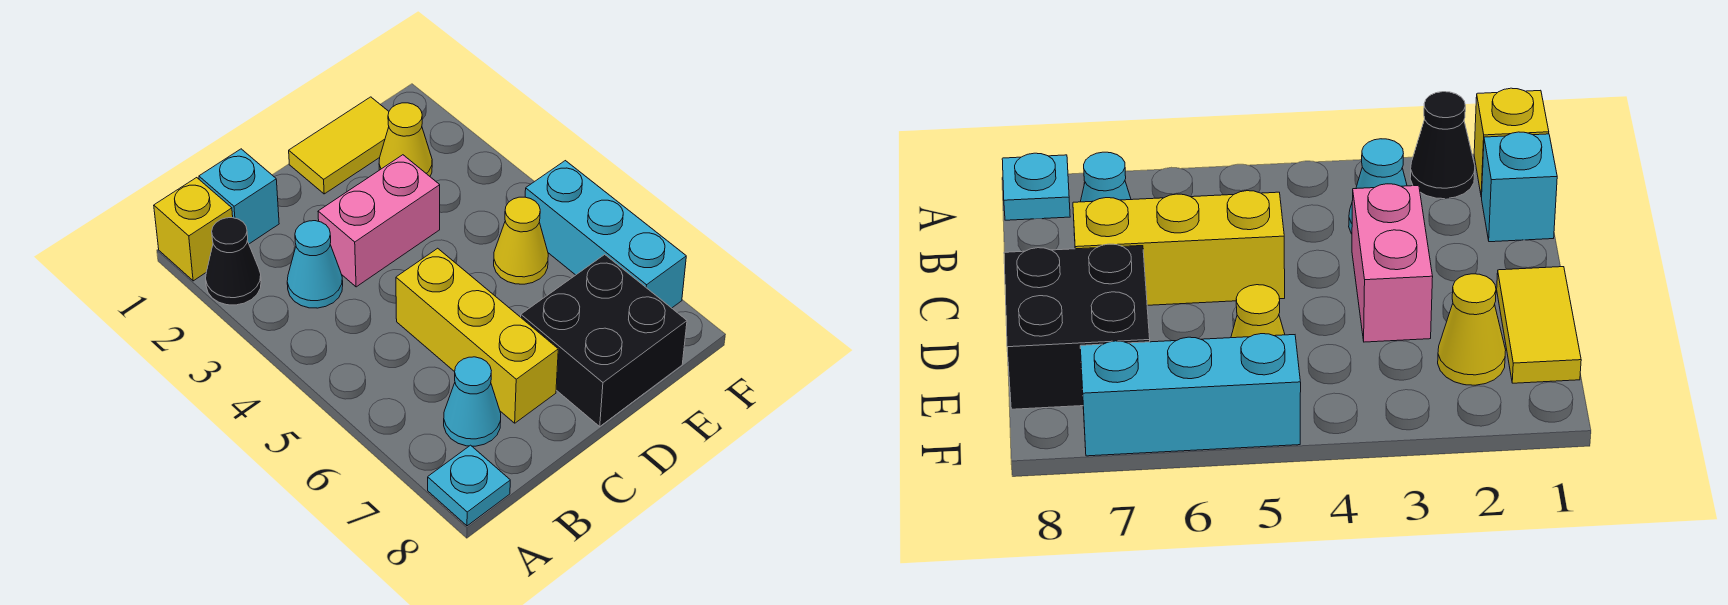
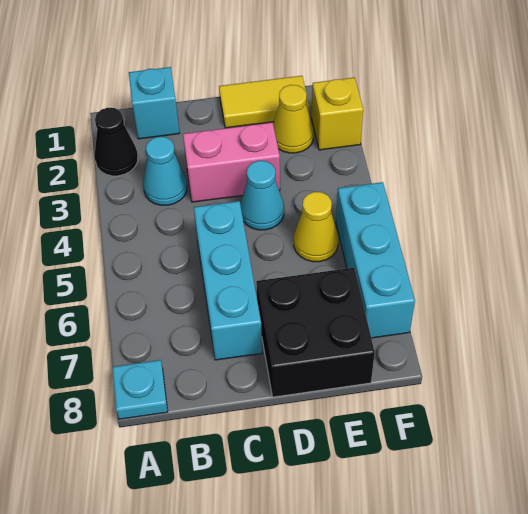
yellow brick A1 level 1 -> yellow brick F2 level 1
cyan cone B7 level 1 -> cyan cone D4 level 1
yellow brick C5:C7 level 1 -> cyan brick C5:C7 level 1

